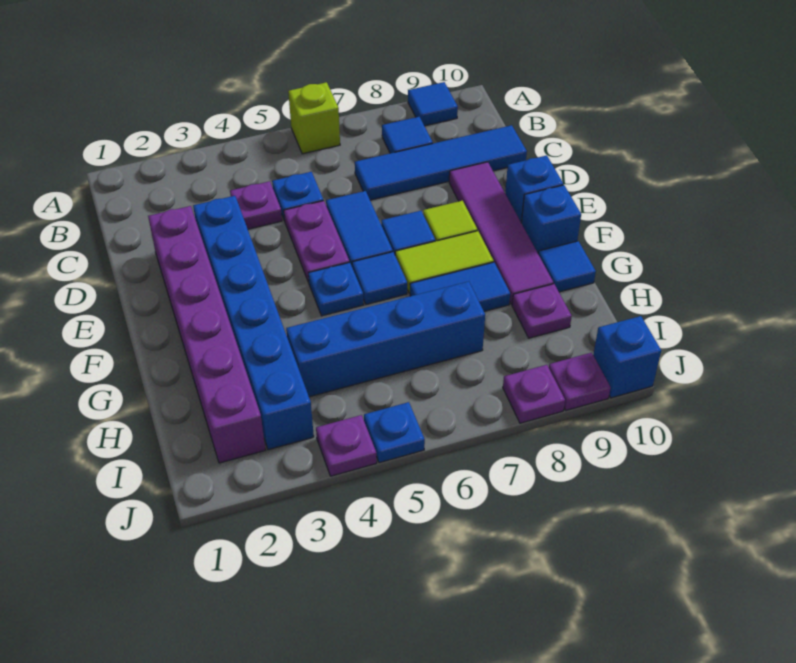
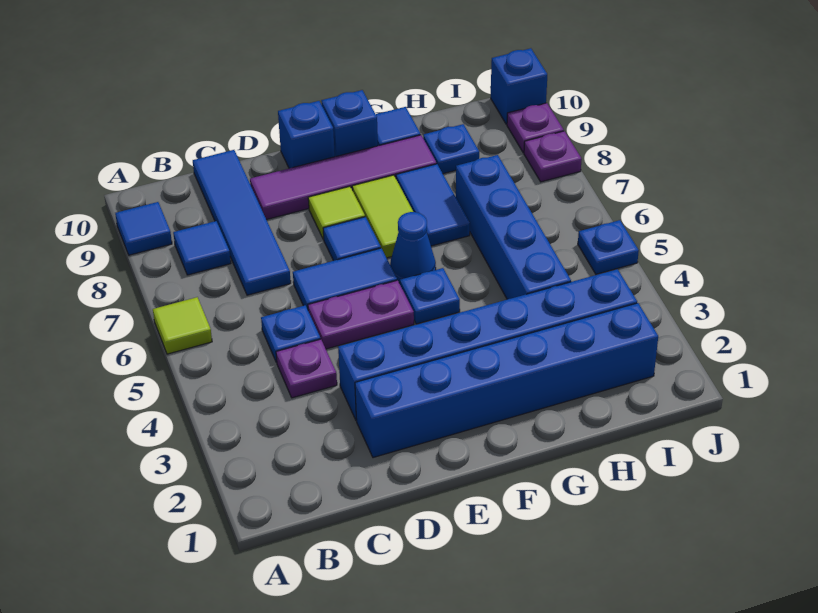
lime brick A6 level 1 -> lime tile A6 level 1
purple brick D2:I2 level 1 -> blue brick D2:I2 level 1
blue tile F6 level 1 -> blue cone F6 level 1
purple plate H9 level 1 -> blue plate H9 level 1
purple plate J4 level 1 -> none

